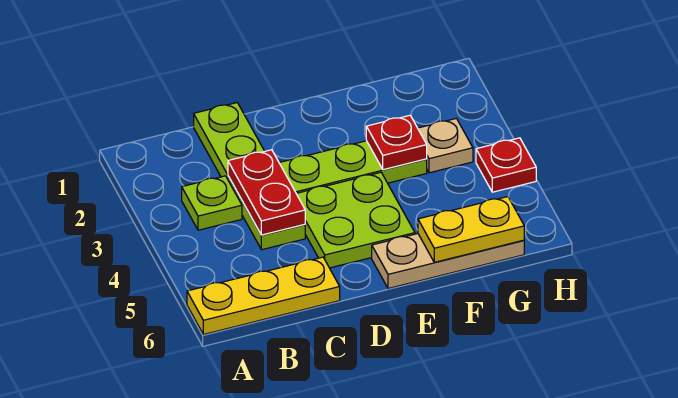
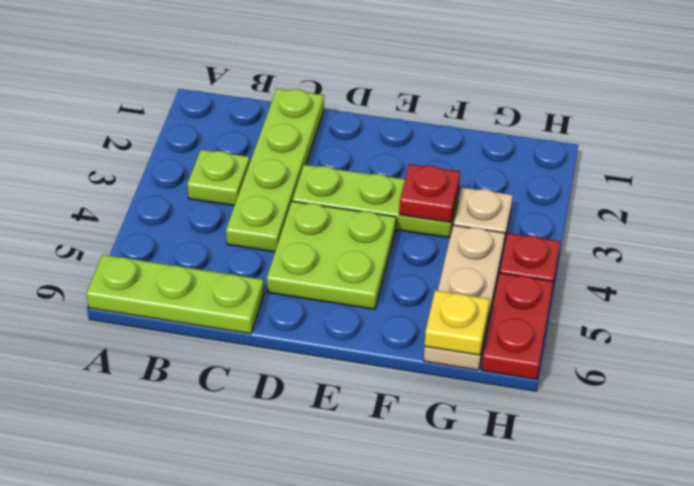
yellow plate A6:C6 level 1 -> lime plate A6:C6 level 1
red plate C3:C4 level 2 -> red plate H5:H6 level 1
tan plate E6:G6 level 1 -> tan plate G4:G6 level 1
yellow plate F6:G6 level 2 -> yellow plate G6 level 2

